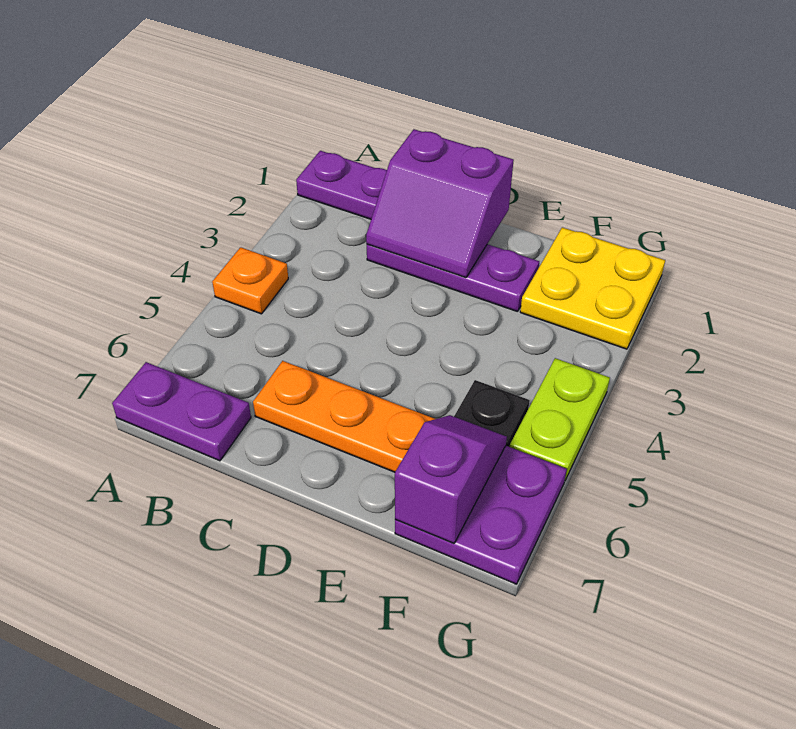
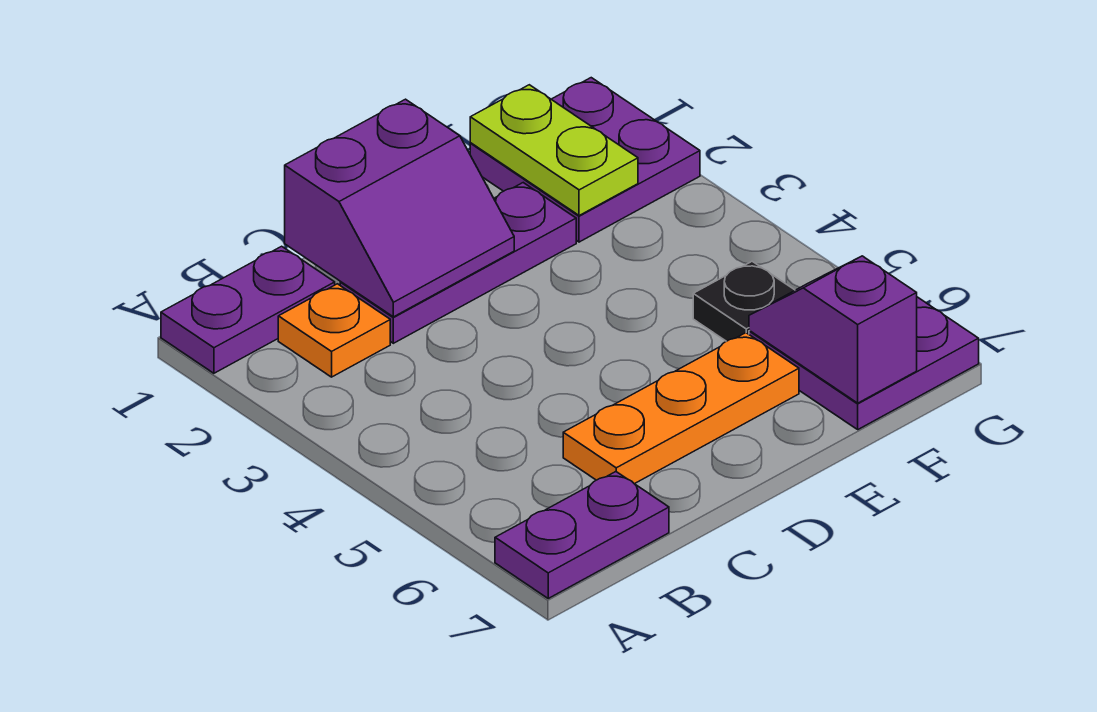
orange plate A4 level 1 -> orange plate B2 level 1
yellow plate F1:G2 level 1 -> purple plate F1:G2 level 1
lime plate G4:G5 level 1 -> lime plate F1:F2 level 2

